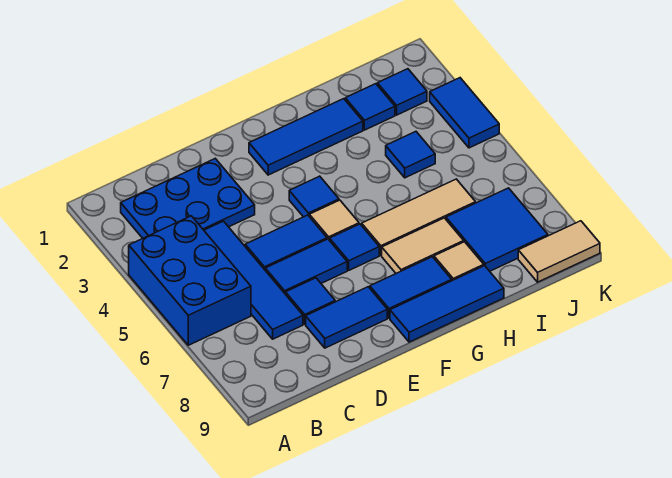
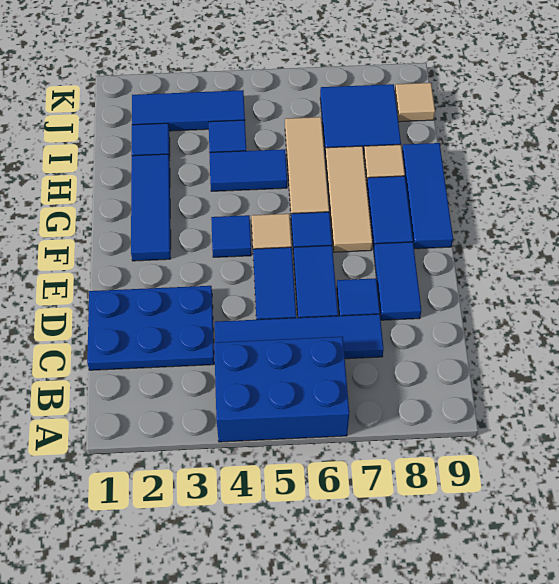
blue plate B2:D3 level 1 -> blue plate C1:D3 level 1
tan tile G7:H7 level 1 -> tan tile F7:H7 level 1
blue tile J2 level 1 -> blue tile J2:J4 level 1
tan tile J9:K9 level 1 -> tan tile J9 level 1
blue tile K3:K4 level 1 -> blue tile H4:H5 level 1

